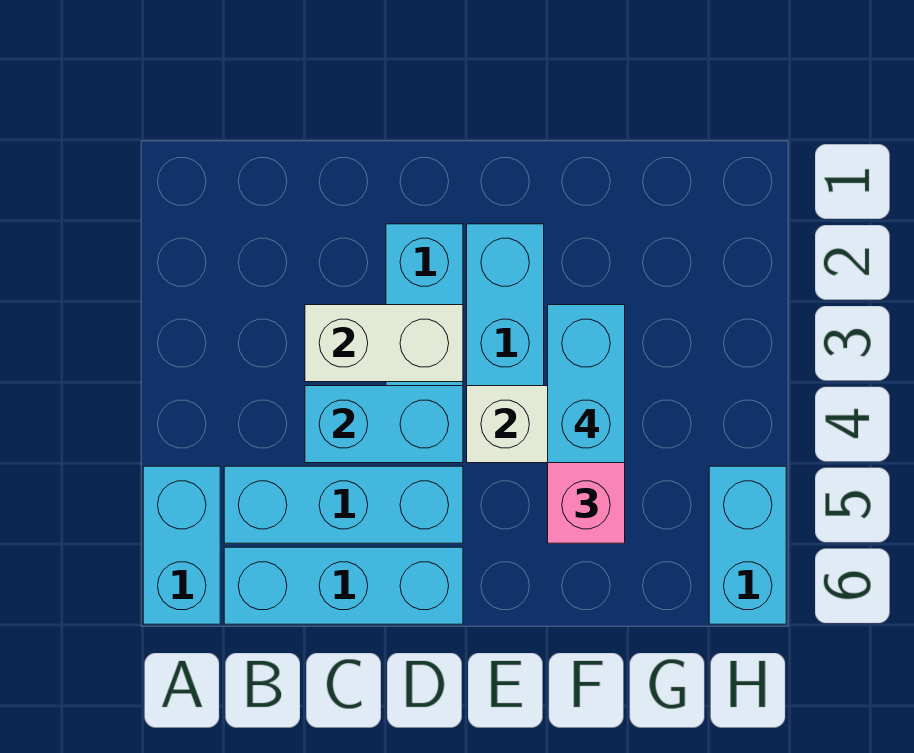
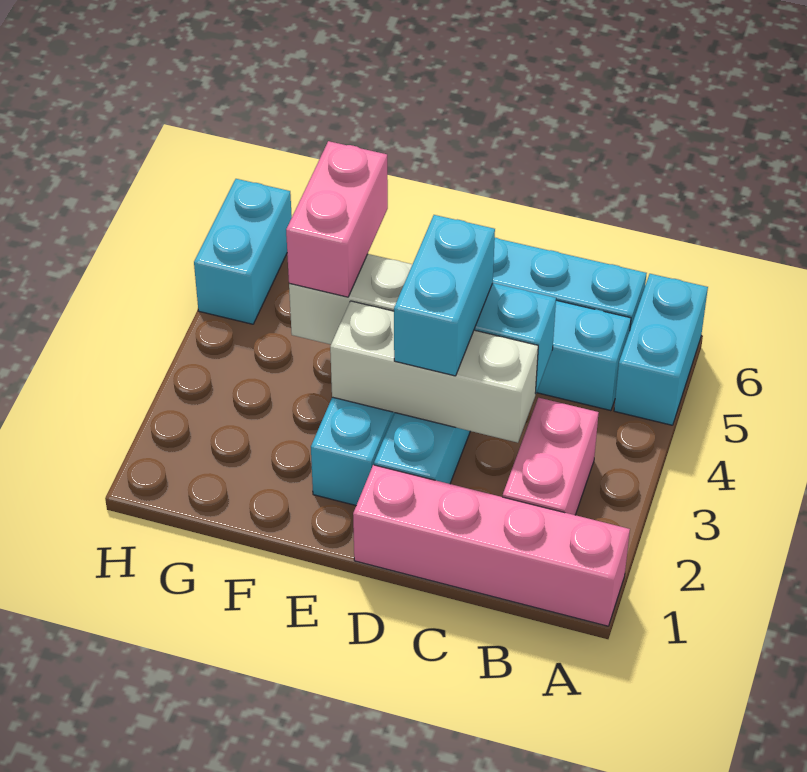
none -> pink brick A1:D1 level 1
none -> pink brick B2:B3 level 1
white brick C3:D3 level 2 -> white brick C3:E3 level 2
cyan brick F3:F4 level 4 -> cyan brick D3:D4 level 3

